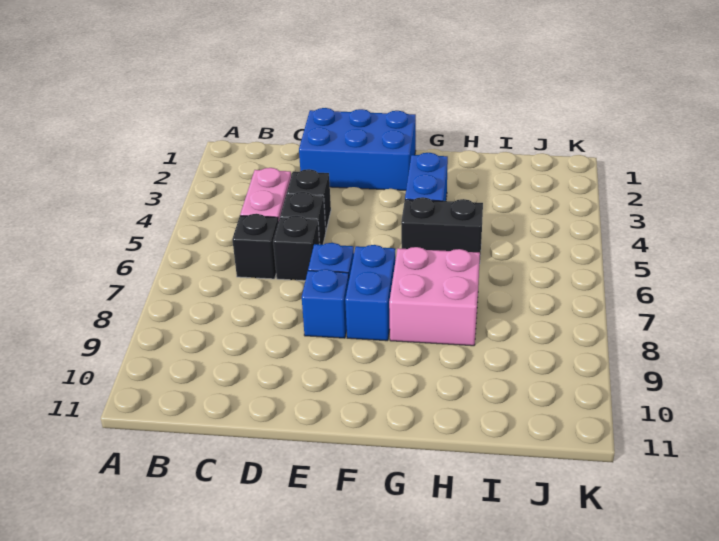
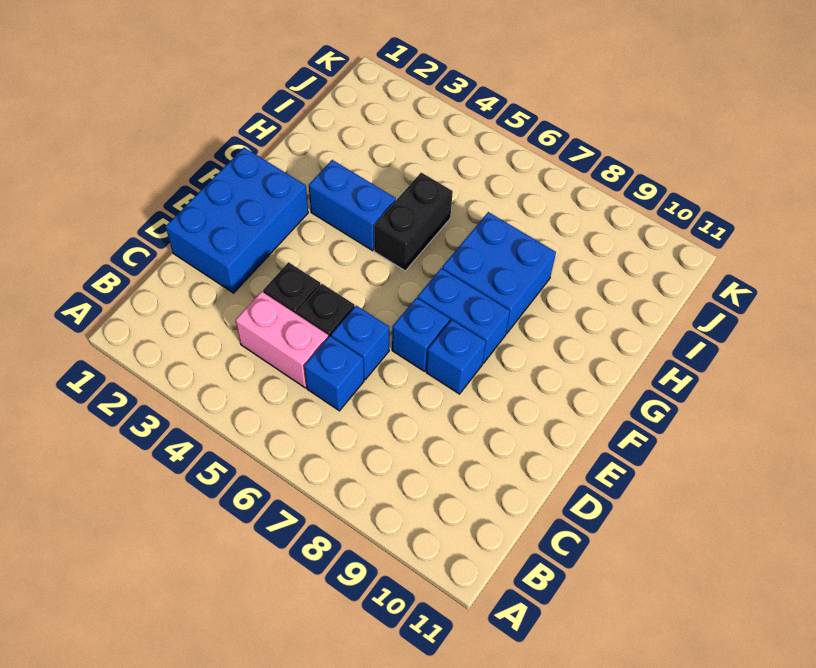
black brick C6 level 1 -> blue brick C6 level 1
black brick D6 level 1 -> blue brick D6 level 1
pink brick G7:H8 level 1 -> blue brick G7:H8 level 1

